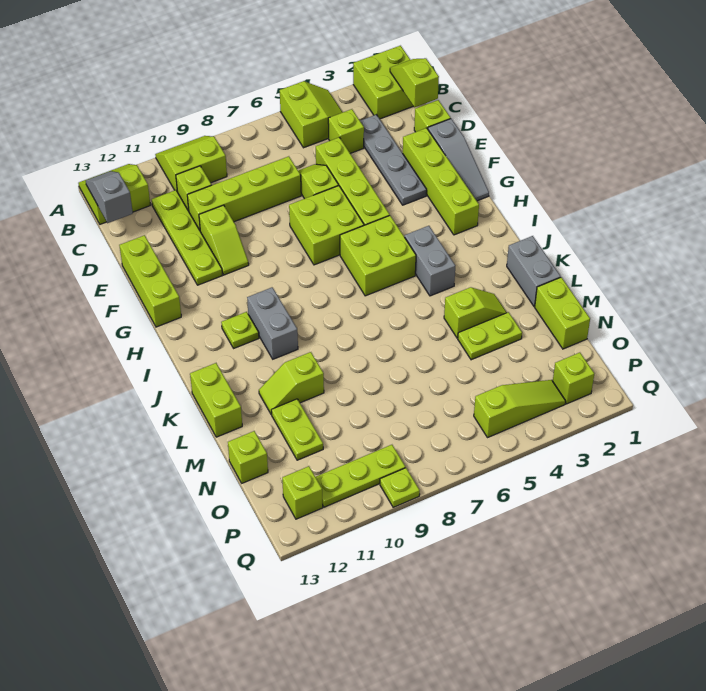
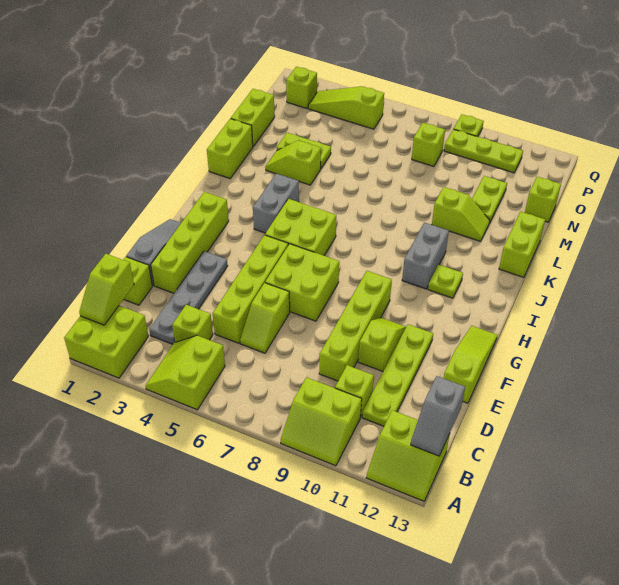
lime brick D7:D10 level 1 -> lime brick D9:G9 level 1
lime brick E13:G13 level 1 -> lime slope E13:G13 level 1 top E
grey brick K1:L1 level 1 -> lime brick K1:L1 level 1
lime brick P12 level 1 -> lime brick O8 level 1

